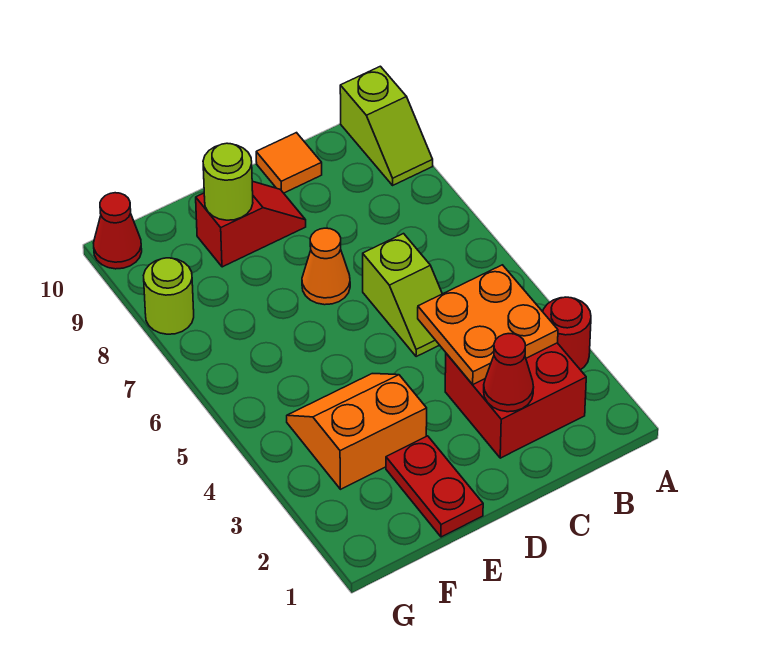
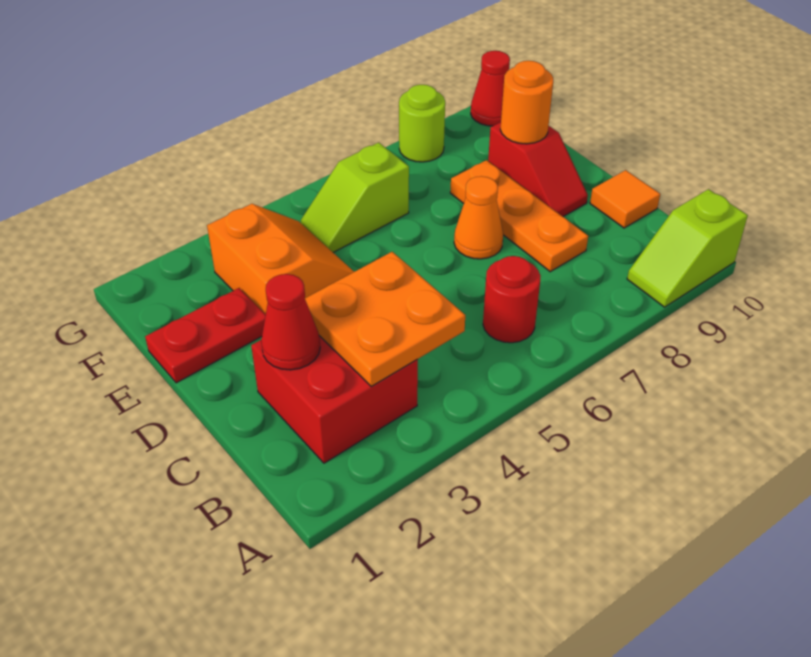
red round brick A3 level 1 -> red round brick B6 level 1
lime slope C5:C6 level 1 top 6 -> lime slope F5:F6 level 1 top 6
none -> orange plate C8:E8 level 1
lime round brick E9 level 2 -> orange round brick E9 level 2

